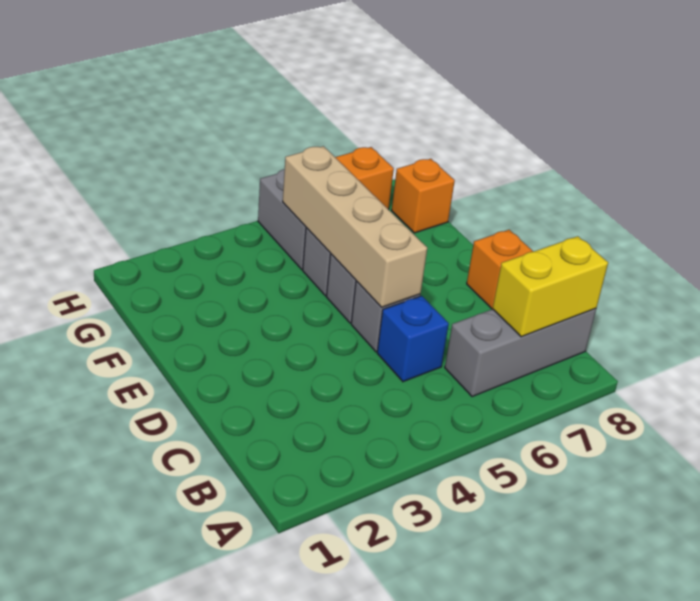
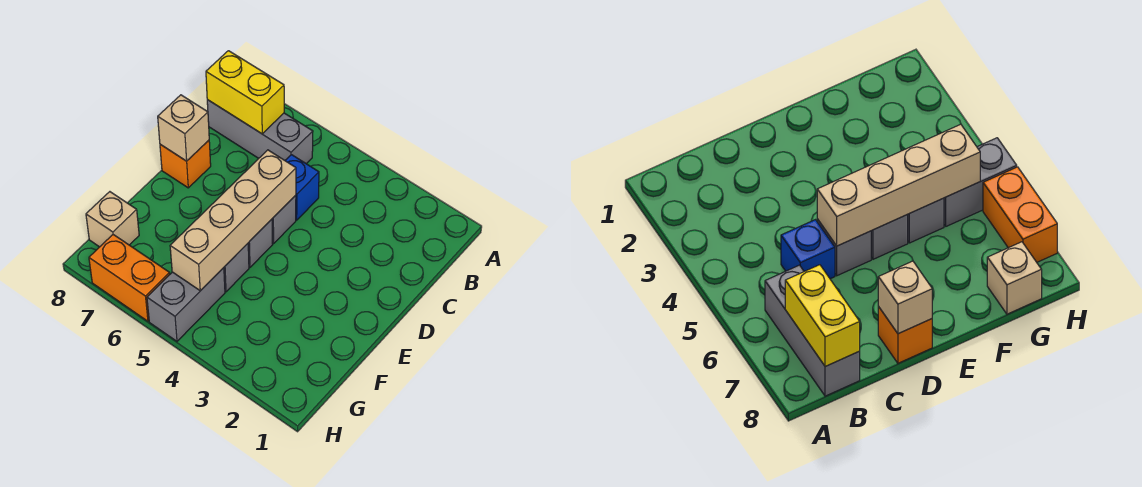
none -> tan brick D8 level 2
orange brick G8 level 1 -> tan brick G8 level 1

